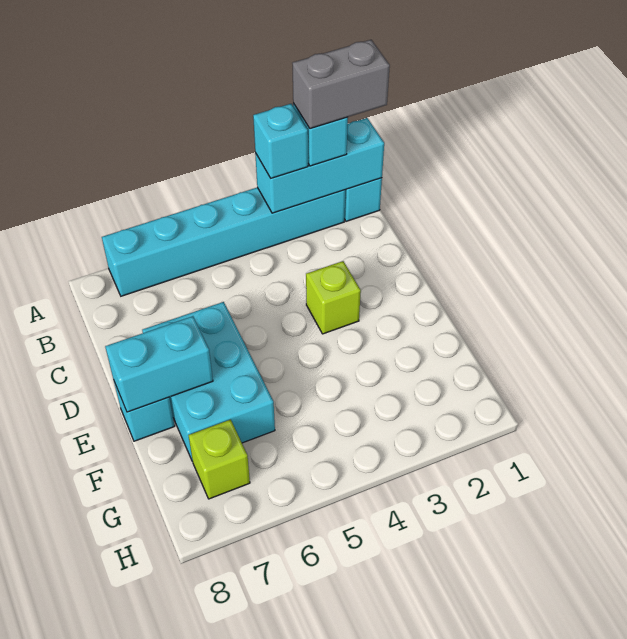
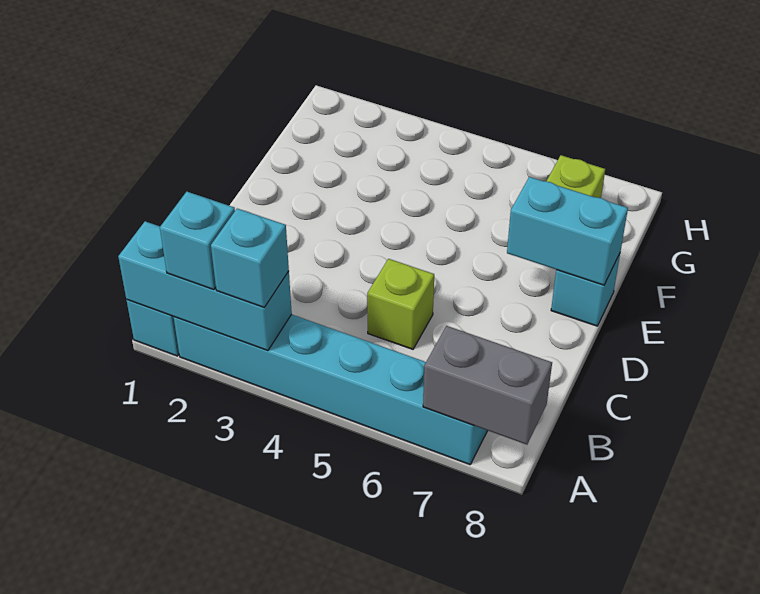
grey brick A1:A2 level 4 -> grey brick A7:A8 level 2
lime brick D3 level 1 -> lime brick C5 level 1
cyan brick D6:F7 level 1 -> none

